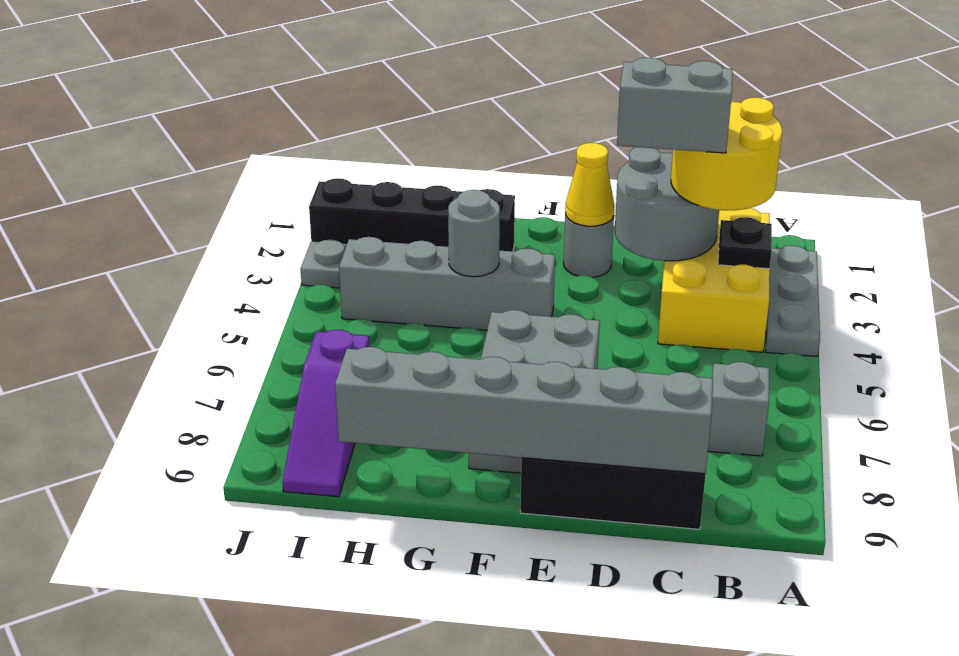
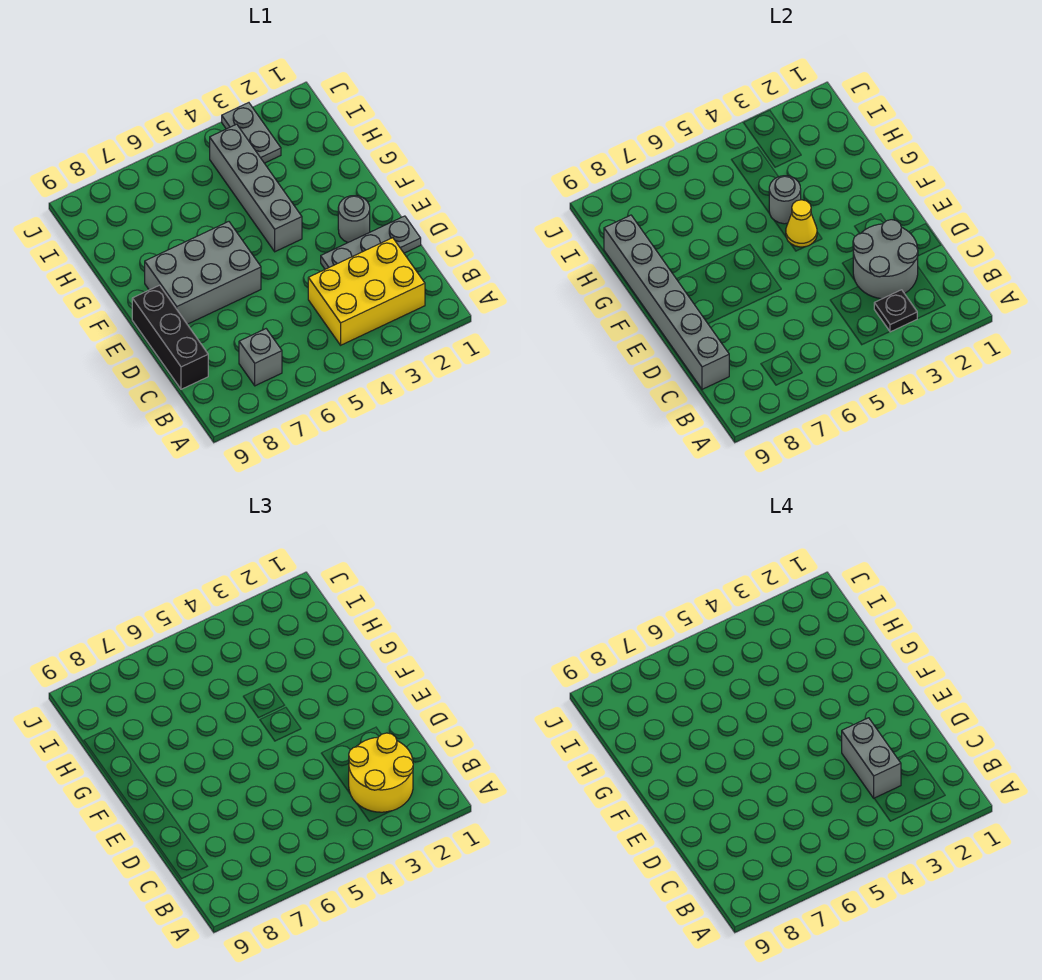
grey plate A2:A4 level 1 -> grey plate D1:D3 level 1
yellow cone E2 level 2 -> yellow cone F4 level 2
black brick G2:J2 level 1 -> none
purple slope I7:I9 level 1 top 7 -> none

